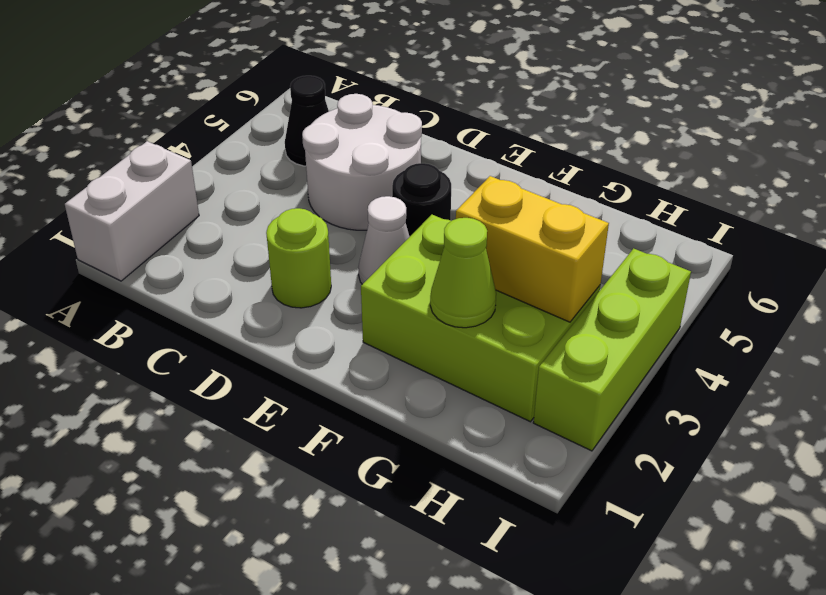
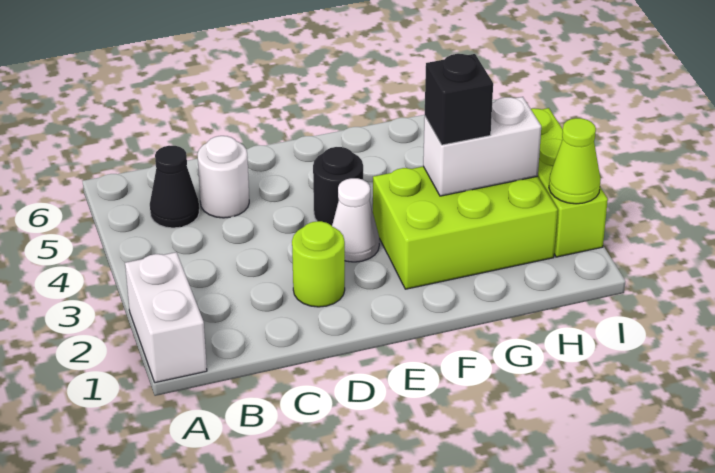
white round brick C4:D5 level 1 -> white round brick C5 level 1
lime cone G2 level 2 -> lime cone I2 level 2
yellow brick G3:H3 level 2 -> white brick G3:H3 level 2
none -> black brick G3 level 3

